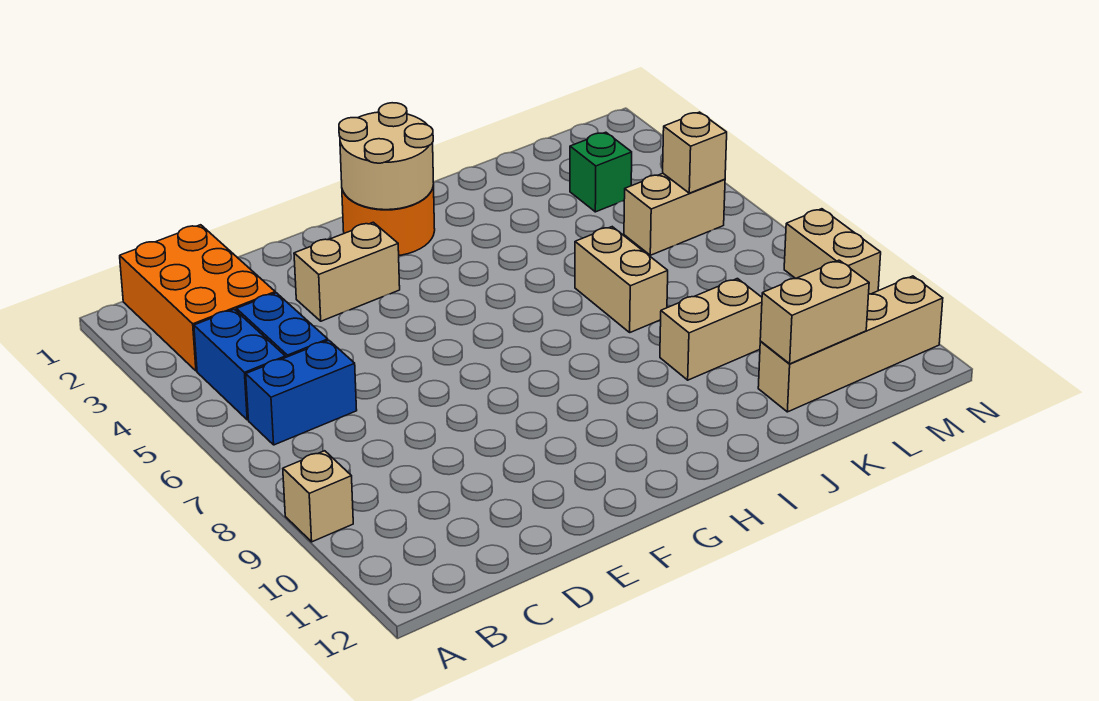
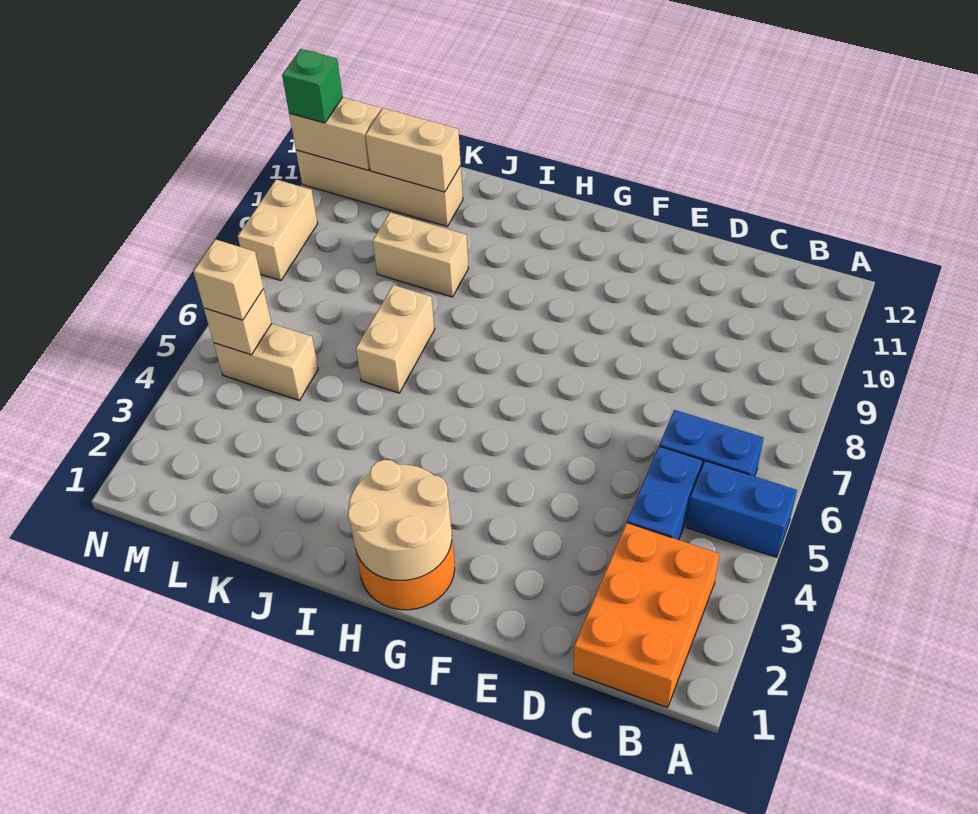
tan brick A9 level 1 -> tan brick M5 level 3
blue brick B4:B5 level 1 -> blue brick A5:B5 level 1
tan brick E3:F3 level 1 -> tan brick M11:N11 level 2
green brick L3 level 1 -> green brick N11 level 3

